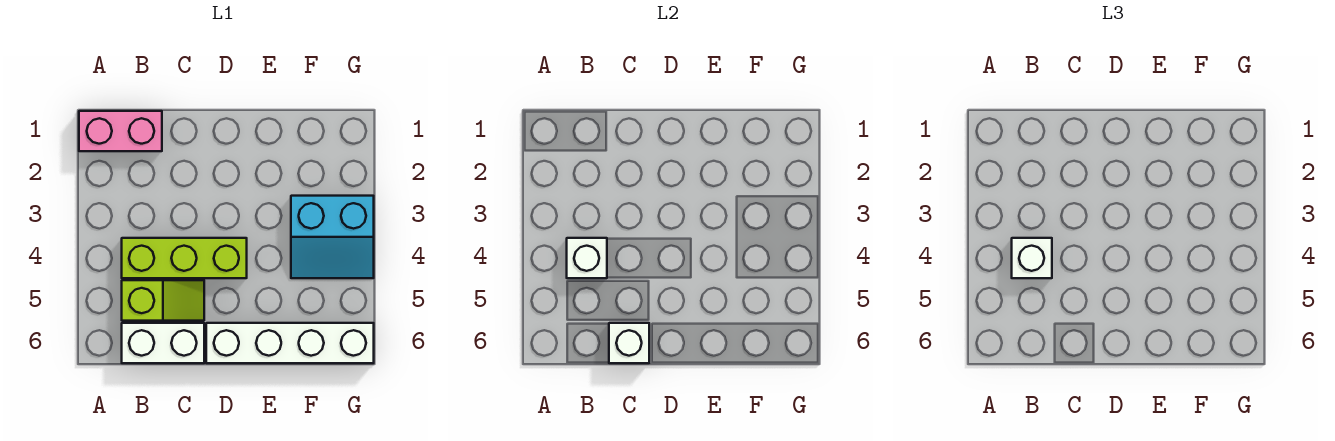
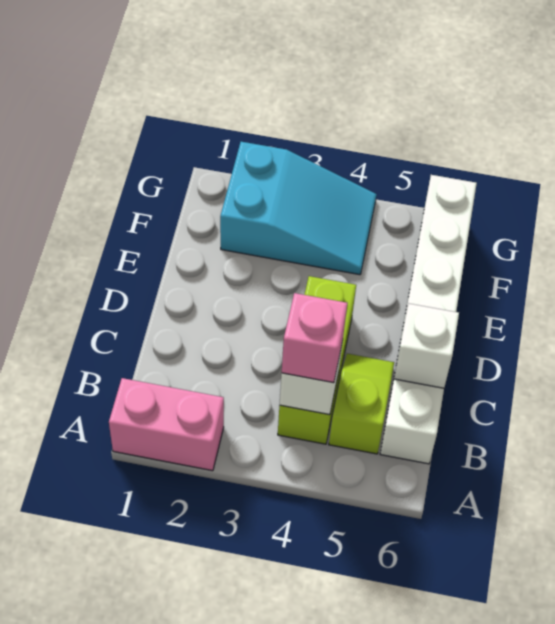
pink brick A1:B1 level 1 -> pink brick A1:A2 level 1
white brick B4 level 3 -> pink brick B4 level 3
cyan slope F3:G4 level 1 top 3 -> cyan slope F2:G4 level 1 top 2

